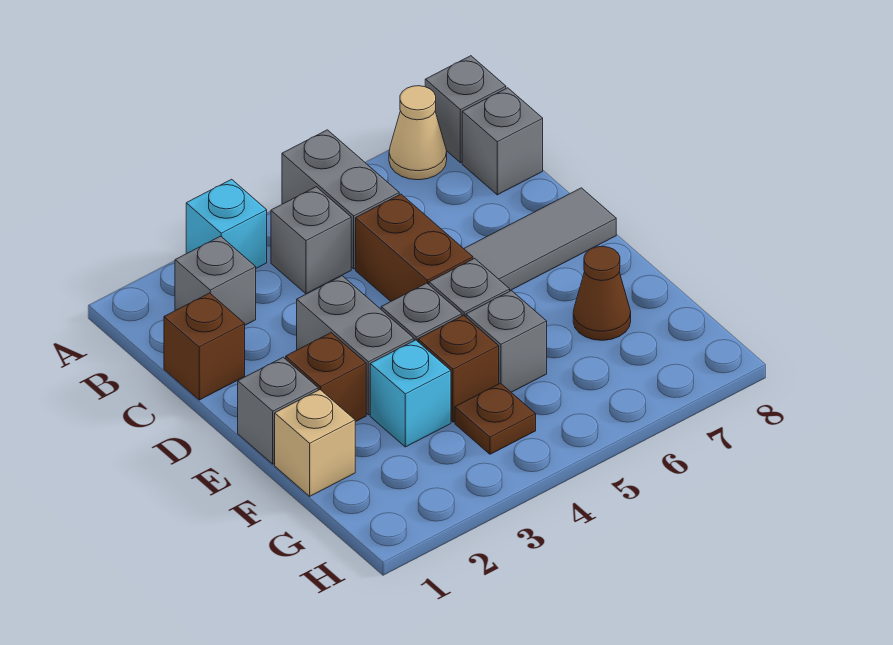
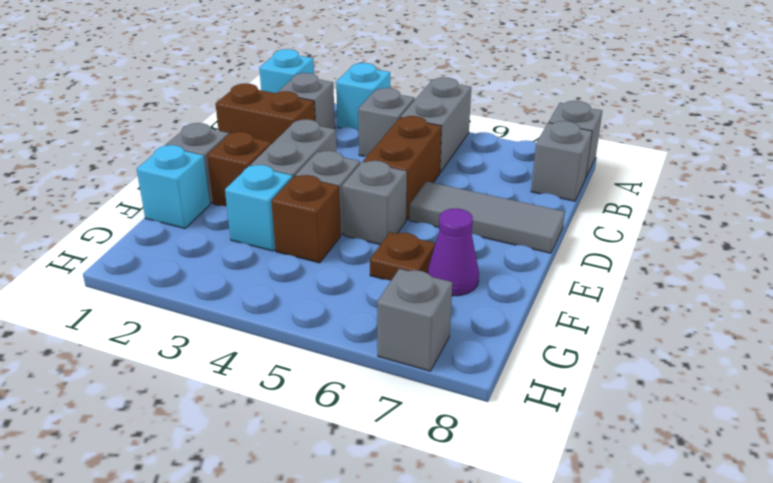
none -> cyan brick A1 level 1
tan cone A7 level 1 -> none
brown brick C1 level 1 -> brown brick C1:C2 level 1
tan brick F1 level 1 -> cyan brick F1 level 1
grey brick F5 level 1 -> grey brick H7 level 1
brown cone F7 level 1 -> purple cone F7 level 1
brown plate G4 level 1 -> brown plate F6 level 1

